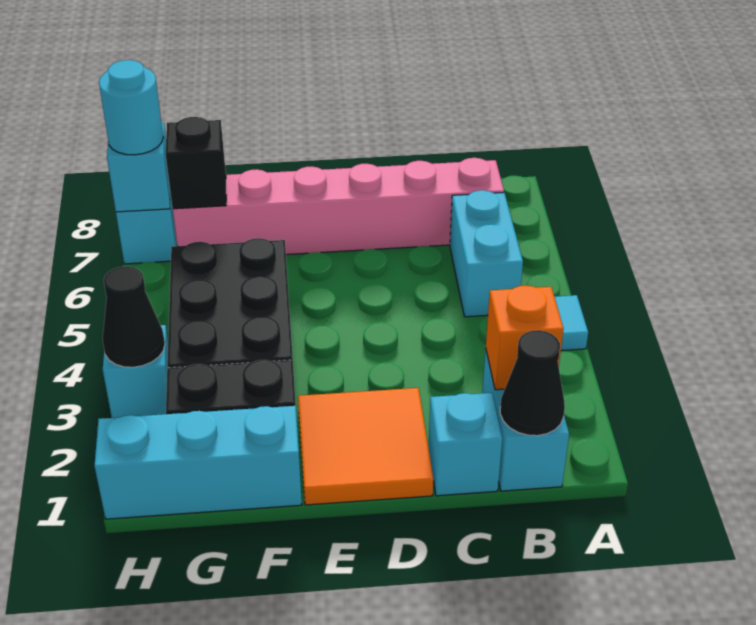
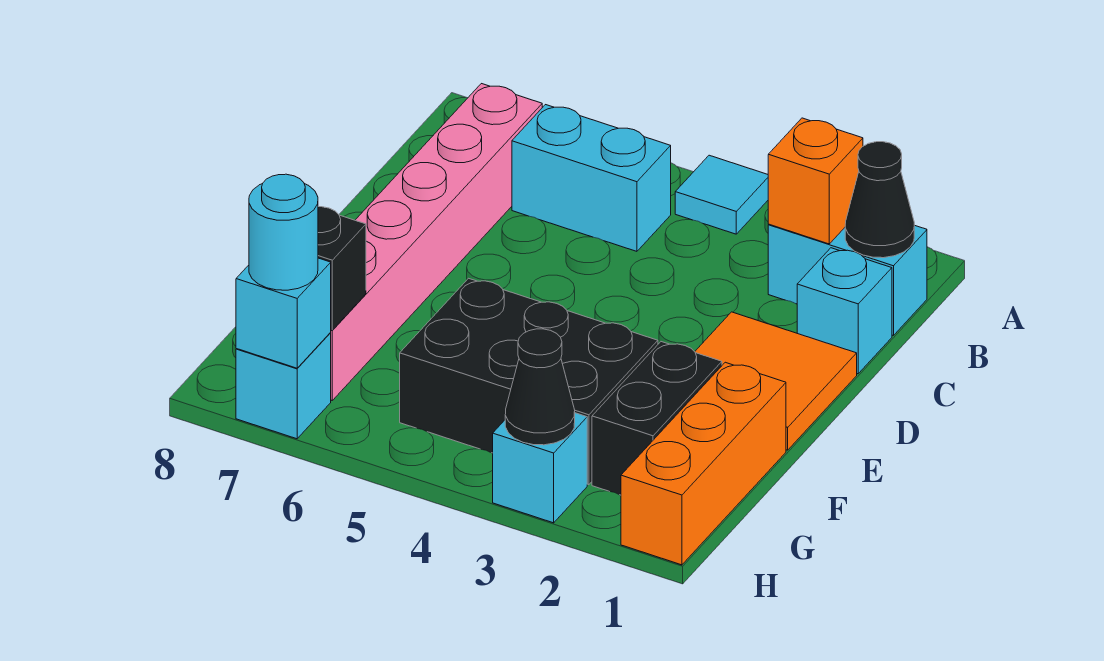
cyan brick F1:H1 level 1 -> orange brick F1:H1 level 1

